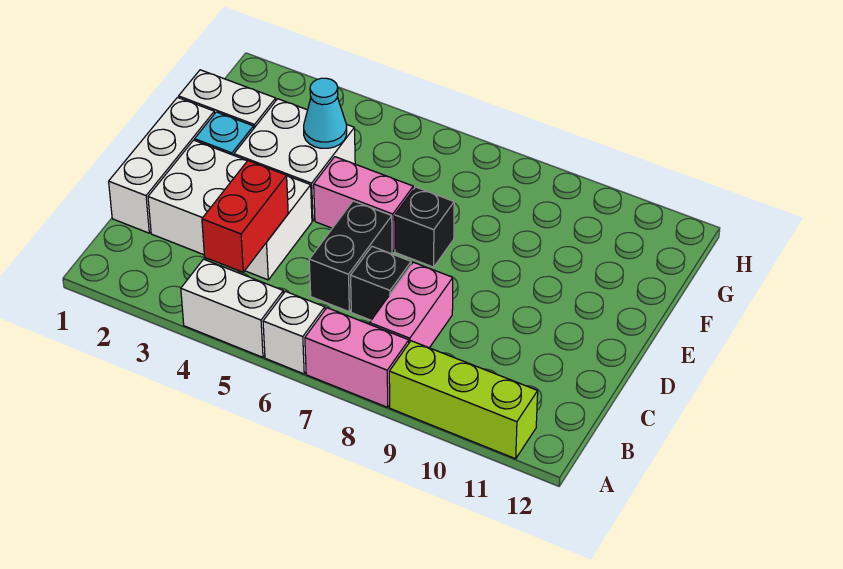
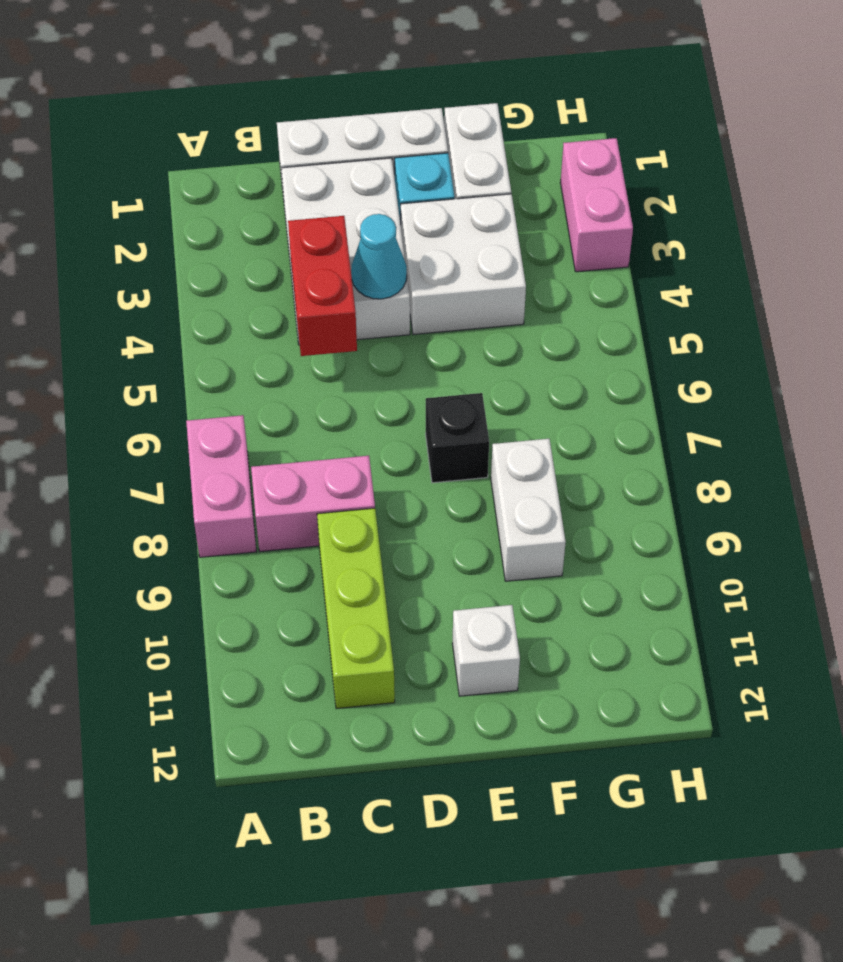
white brick A4:A5 level 1 -> white brick F8:F9 level 1
white brick A6 level 1 -> white brick E11 level 1
lime brick A9:A11 level 1 -> lime brick C9:C11 level 1
red brick B4:C4 level 2 -> red brick C4:C5 level 2
black brick C6:D6 level 1 -> none
black brick C7 level 1 -> none
pink brick E5:E6 level 1 -> pink brick H2:H3 level 1
cyan cone F4 level 2 -> cyan cone D4 level 2

